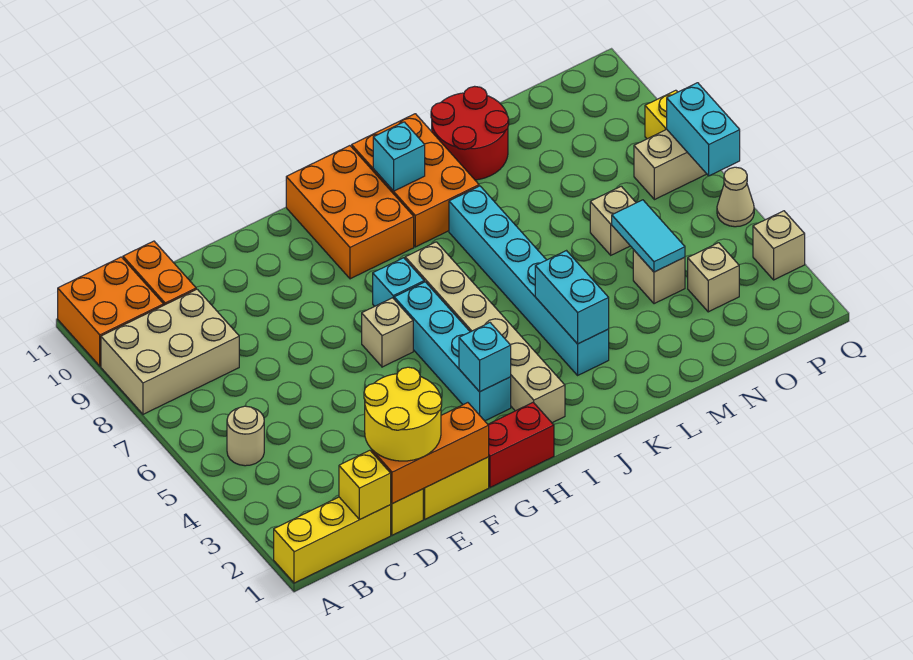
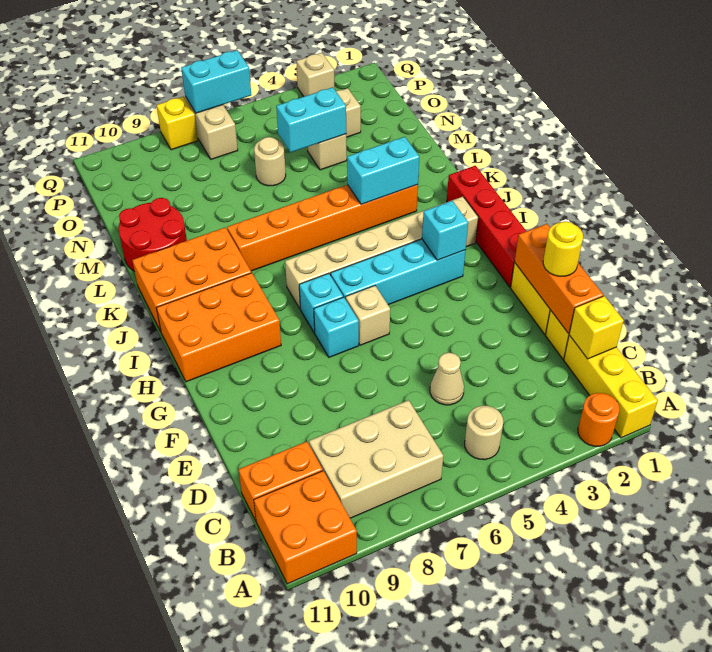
none -> orange round brick A2 level 1
tan brick A8:C9 level 1 -> tan brick B7:C9 level 1
yellow round brick D1:E2 level 3 -> yellow round brick E1 level 3
red brick G1:H1 level 1 -> red brick G1:J1 level 1
cyan brick J10 level 2 -> cyan brick G7 level 1
cyan brick K3:K8 level 1 -> orange brick K3:K8 level 1
cyan tile N4:N5 level 2 -> cyan brick N4:N5 level 2
tan brick N6 level 1 -> tan round brick N6 level 1
tan cone Q5 level 1 -> tan cone D5 level 1

